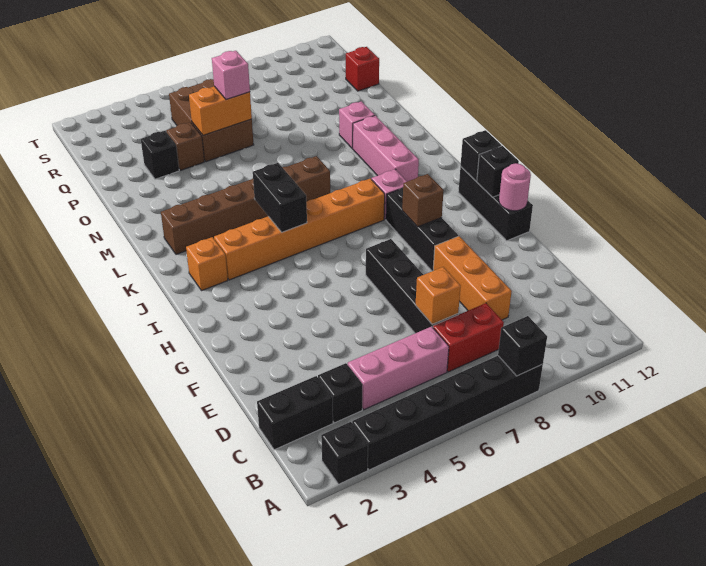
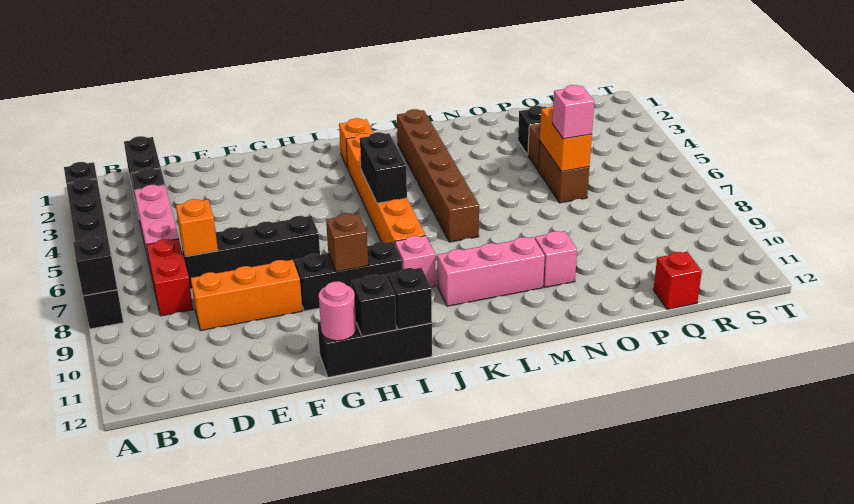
black brick J5:K5 level 2 -> black brick J5:J6 level 2
brown brick P5:R6 level 1 -> brown brick P5:P6 level 1

